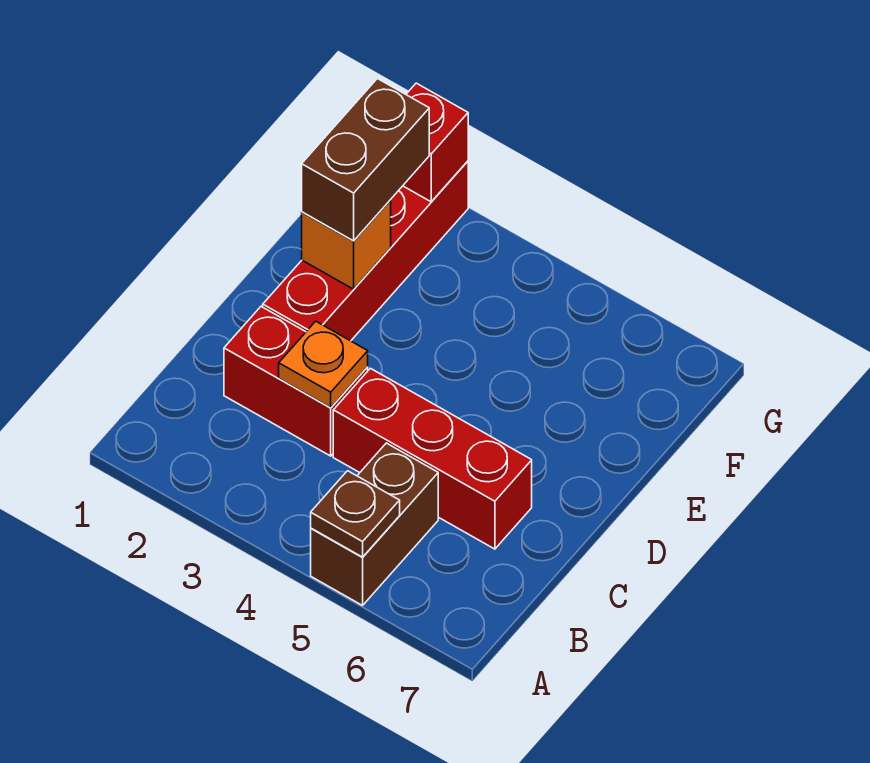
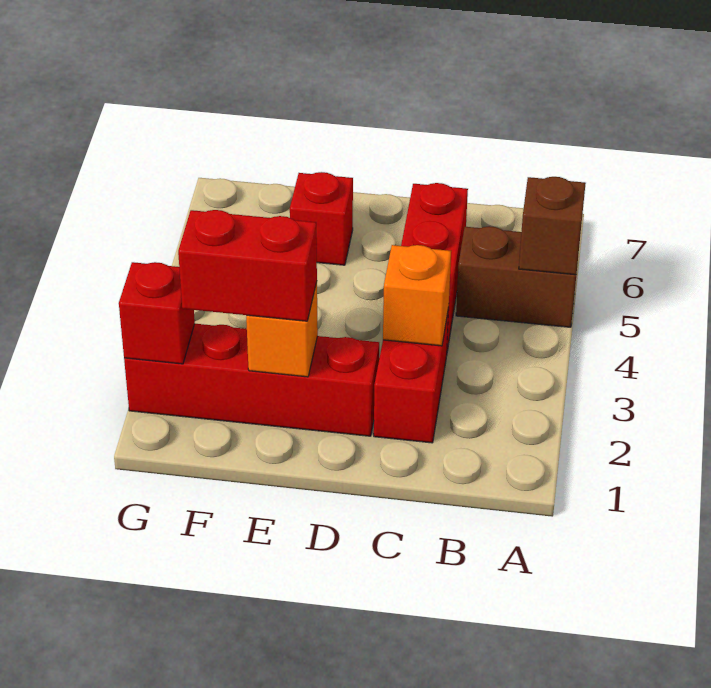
brown plate A5 level 2 -> brown brick A5 level 2
orange plate C3 level 2 -> orange brick C3 level 2
brown brick E2:F2 level 3 -> red brick E2:F2 level 3
none -> red brick E6 level 1

